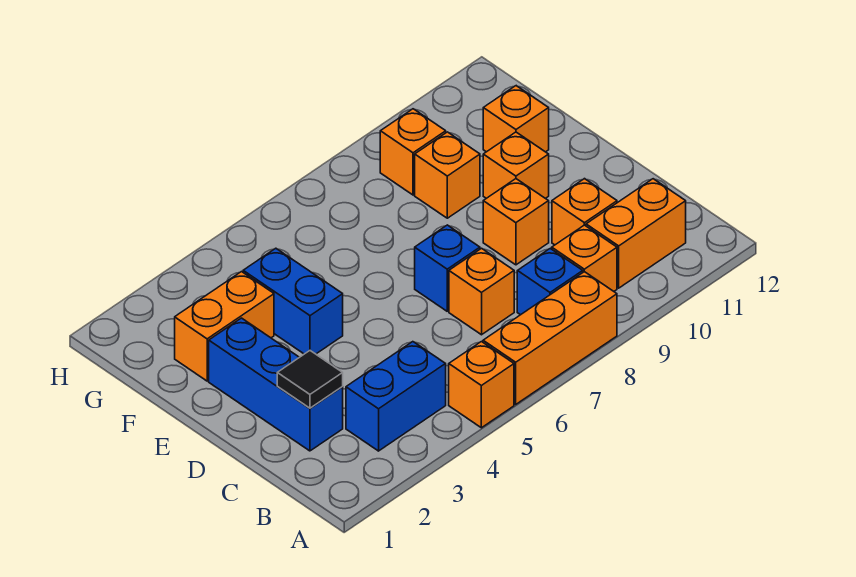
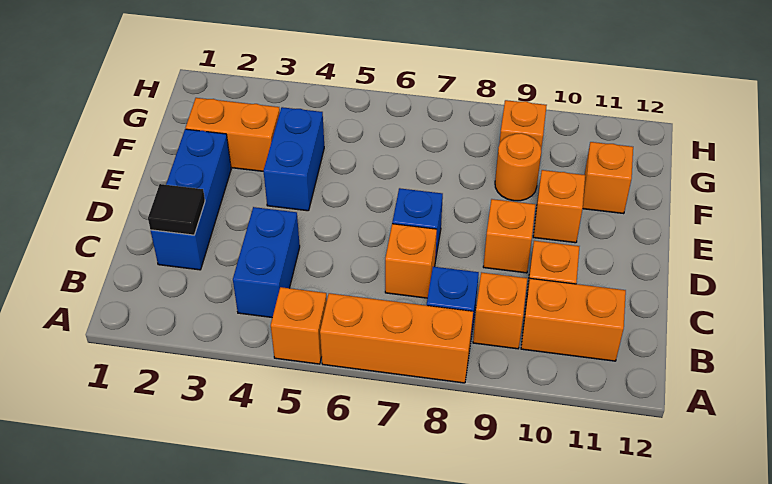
blue brick B3:B4 level 1 -> blue brick B4:C4 level 1
orange brick F9 level 1 -> orange round brick F9 level 1

